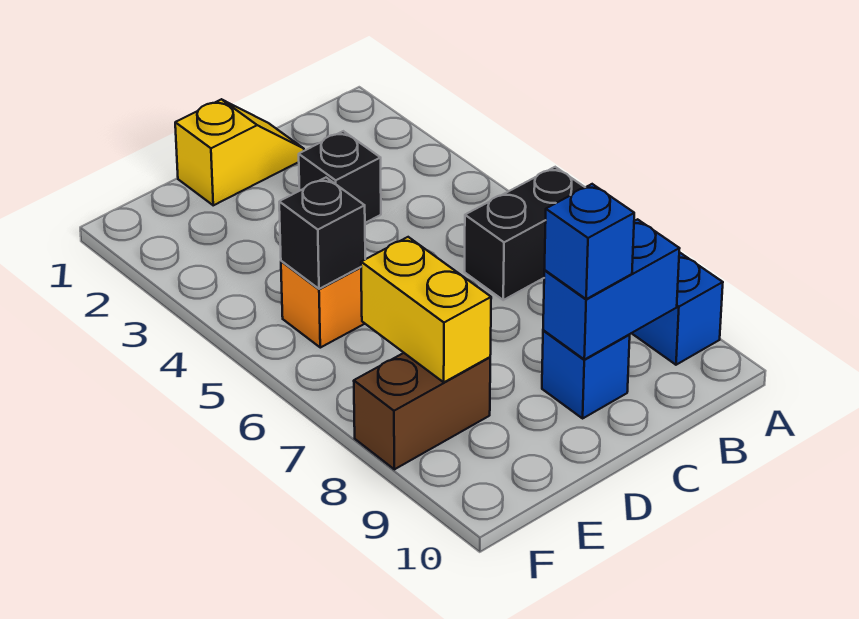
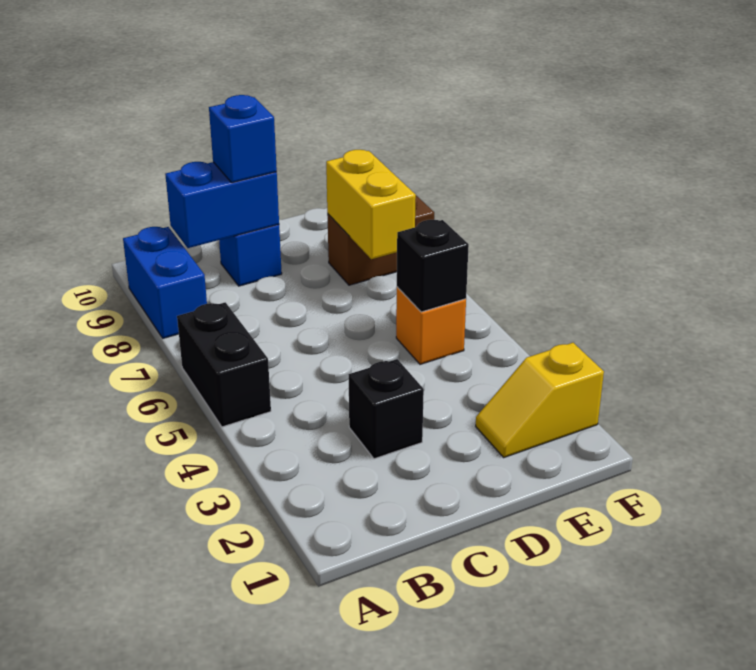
black brick A6:B6 level 1 -> black brick A5:A6 level 1
yellow slope C1:D1 level 1 top D -> yellow slope E2:F2 level 1 top F

